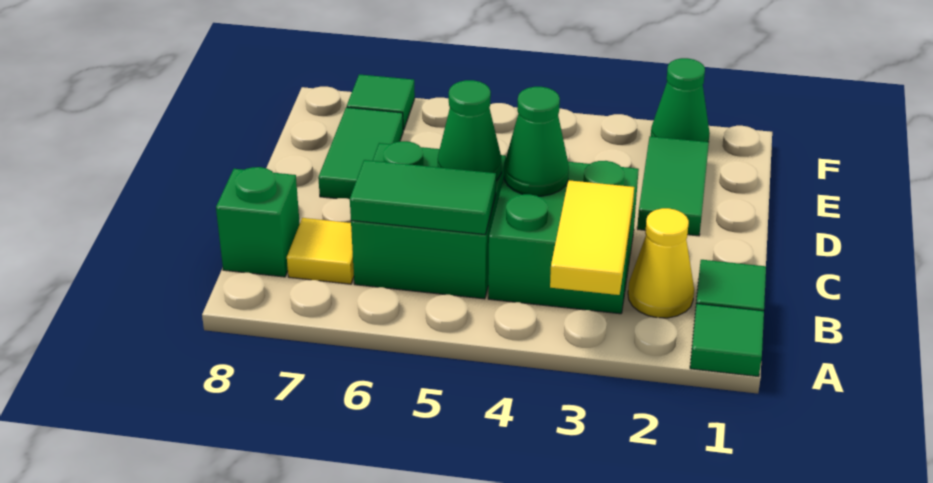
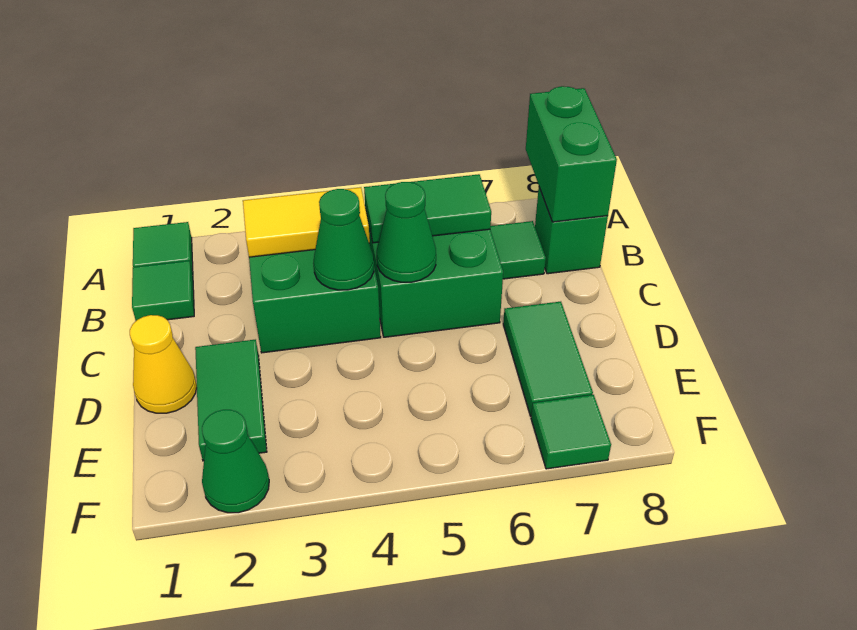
yellow tile A3:B3 level 2 -> yellow tile B3:B4 level 2
none -> green brick A8:B8 level 2
yellow cone B2 level 1 -> yellow cone D1 level 1
yellow tile B7 level 1 -> green tile B7 level 1

